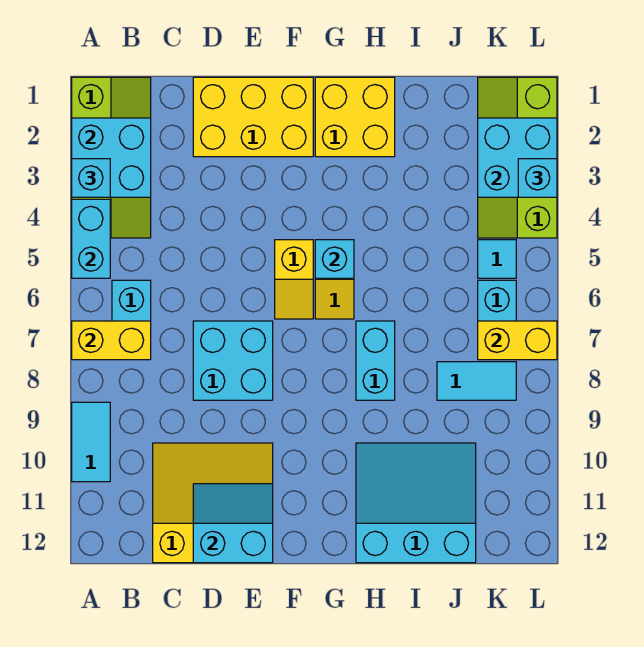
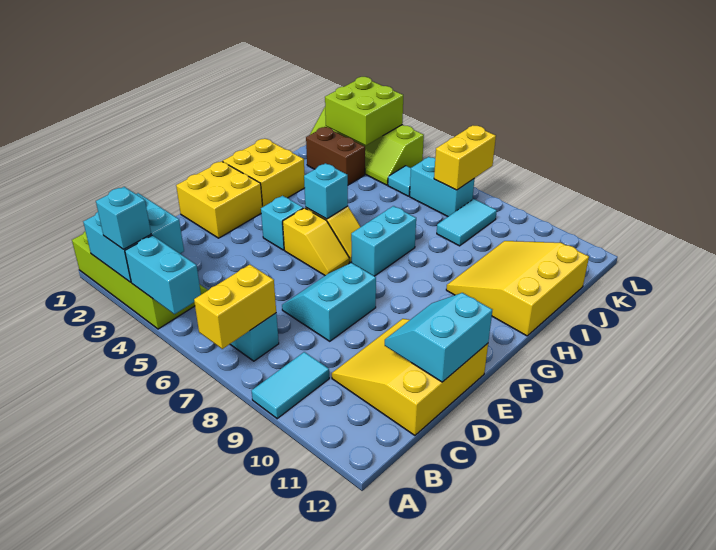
cyan tile A9:A10 level 1 -> cyan tile A9:B9 level 1
yellow brick D1:F2 level 1 -> yellow brick E1:F2 level 1
cyan brick D7:E8 level 1 -> cyan slope D7:E8 level 1 top 8
cyan brick H7:H8 level 1 -> cyan brick G7:H7 level 1
cyan slope H10:J12 level 1 top 12 -> yellow slope H10:J12 level 1 top 12
none -> brown brick J2:J3 level 1
cyan brick K2:L3 level 2 -> lime brick K2:L3 level 2
cyan brick L3 level 3 -> cyan brick F4 level 1

